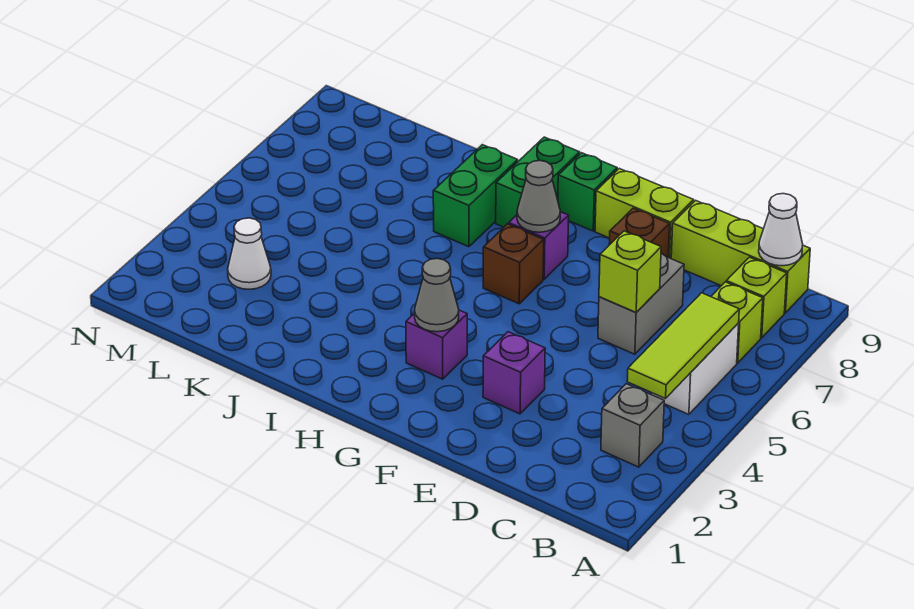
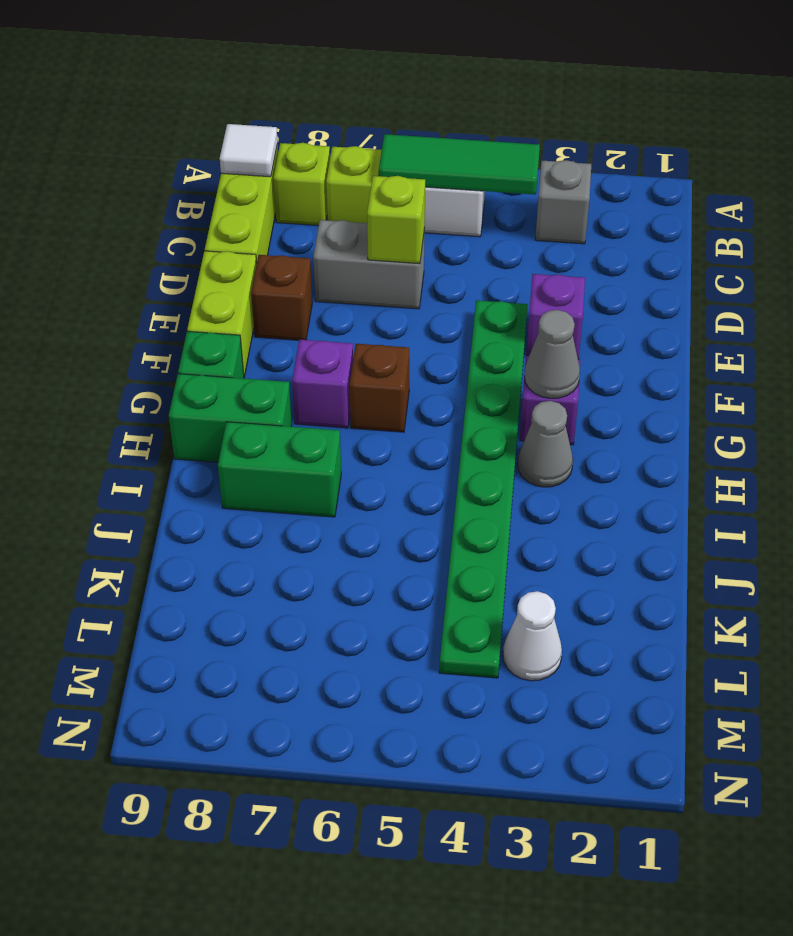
lime tile B4:B6 level 2 -> green tile B4:B6 level 2
white cone B9 level 2 -> white tile B9 level 2
none -> green plate E4:L4 level 1
grey cone G7 level 2 -> grey cone H3 level 1

